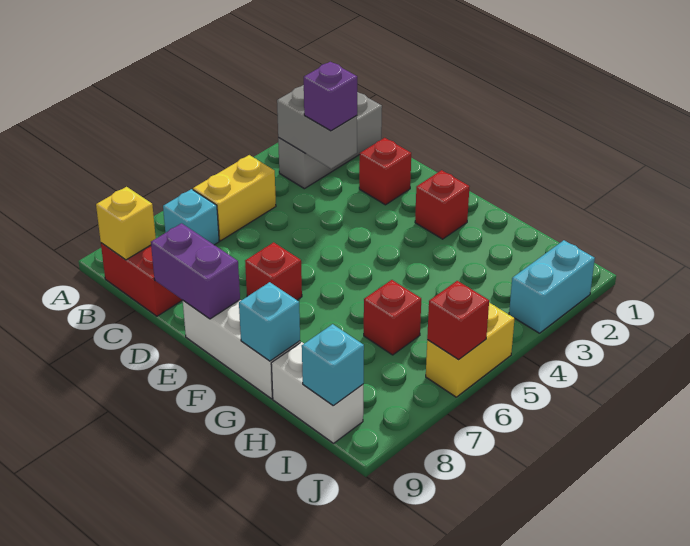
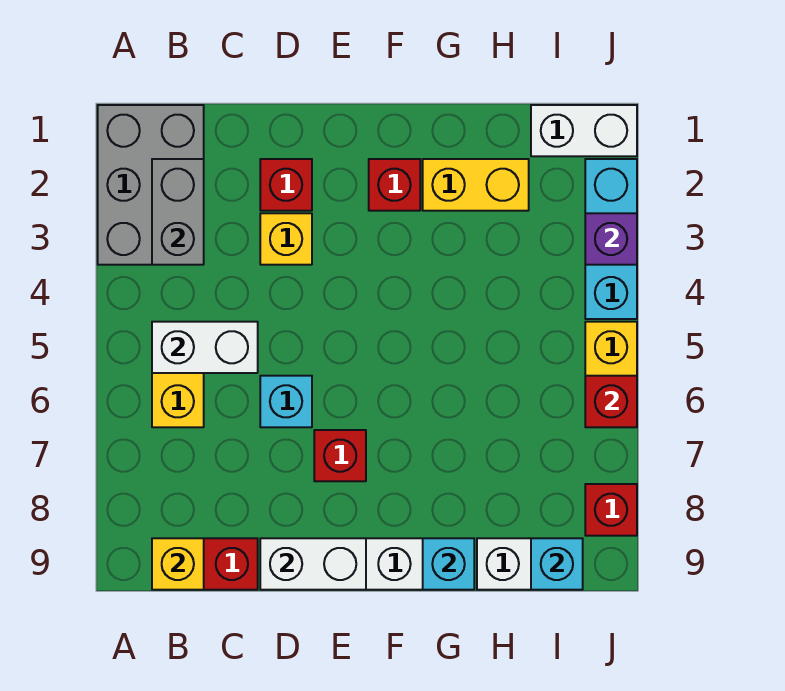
grey brick B1:B3 level 1 -> grey brick A1:B3 level 1
grey brick B3:C3 level 2 -> grey brick B2:B3 level 2
none -> white brick B5:C5 level 2
cyan brick B7 level 1 -> cyan brick D6 level 1
purple brick C3 level 3 -> purple brick J3 level 2
none -> yellow brick D3 level 1
purple brick D9:E9 level 2 -> white brick D9:E9 level 2
none -> yellow brick G2:H2 level 1
red brick H6 level 1 -> red brick J8 level 1
none -> white brick I1:J1 level 1
cyan brick J2:J3 level 1 -> cyan brick J2:J4 level 1

